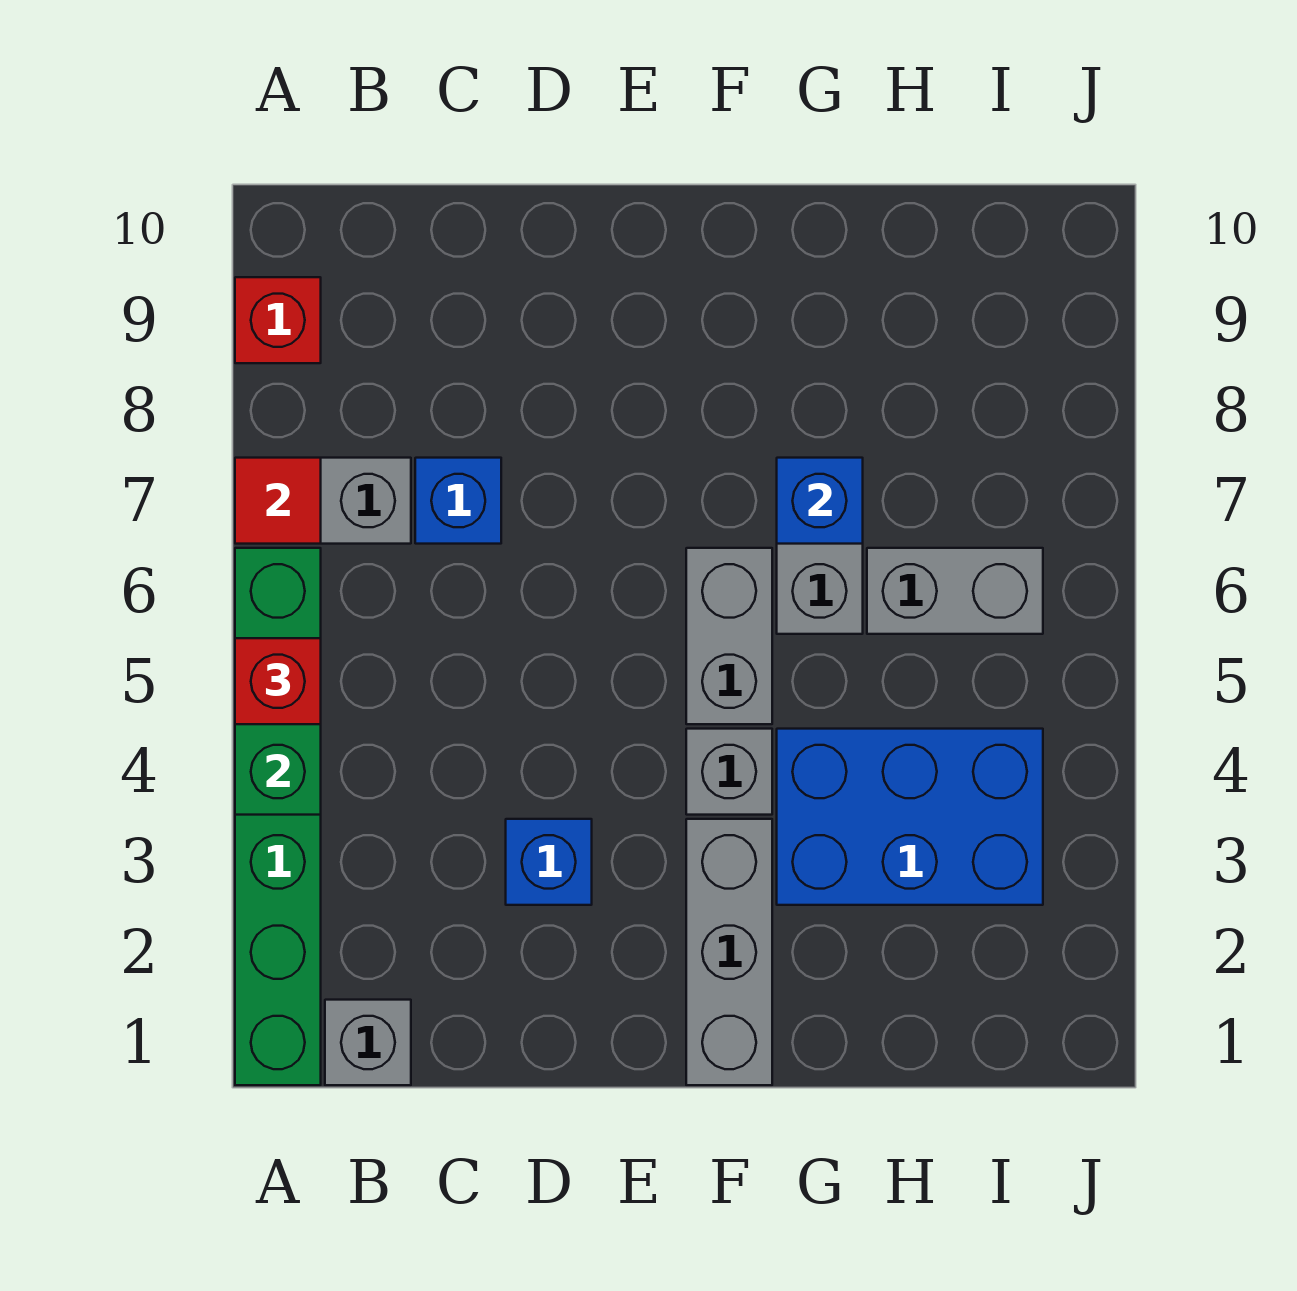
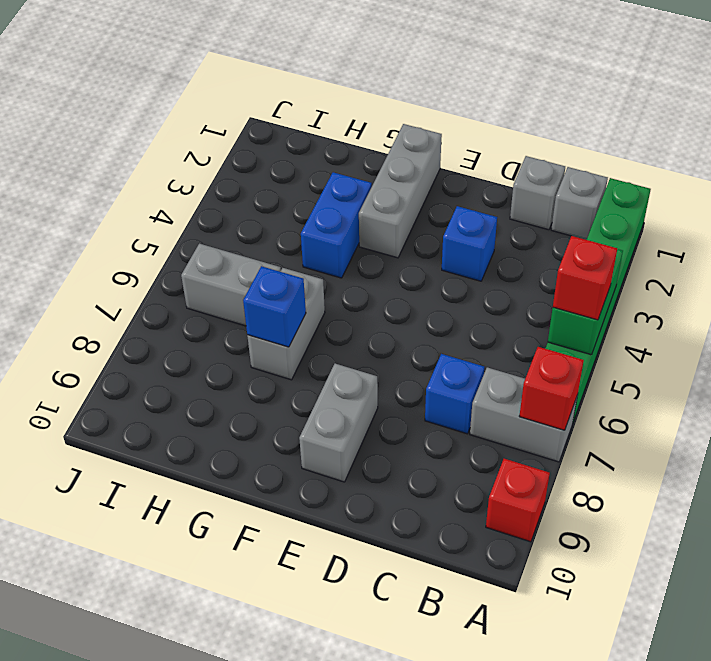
red tile A7 level 2 -> red brick A7 level 2
grey brick F4 level 1 -> grey brick C1 level 1
grey brick F5:F6 level 1 -> grey brick E8:E9 level 1
blue brick G3:I4 level 1 -> blue brick G3:G4 level 1

